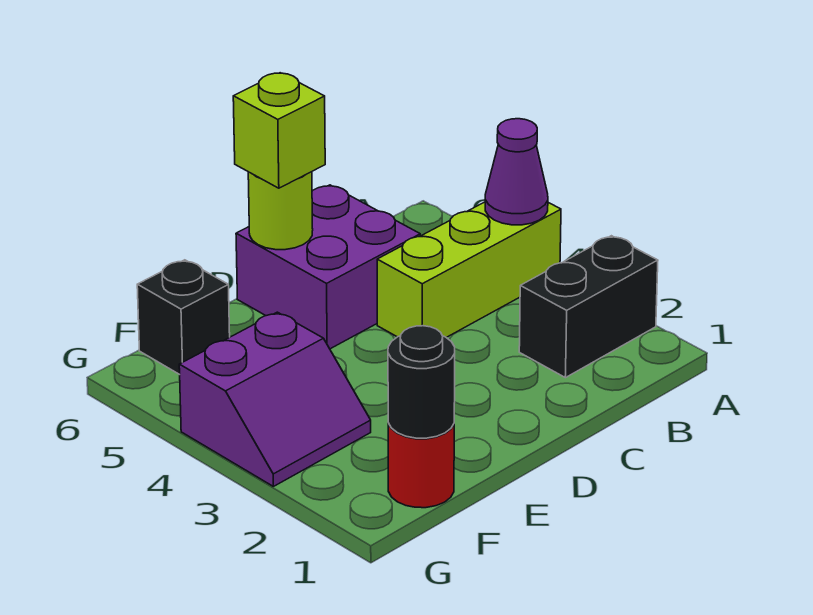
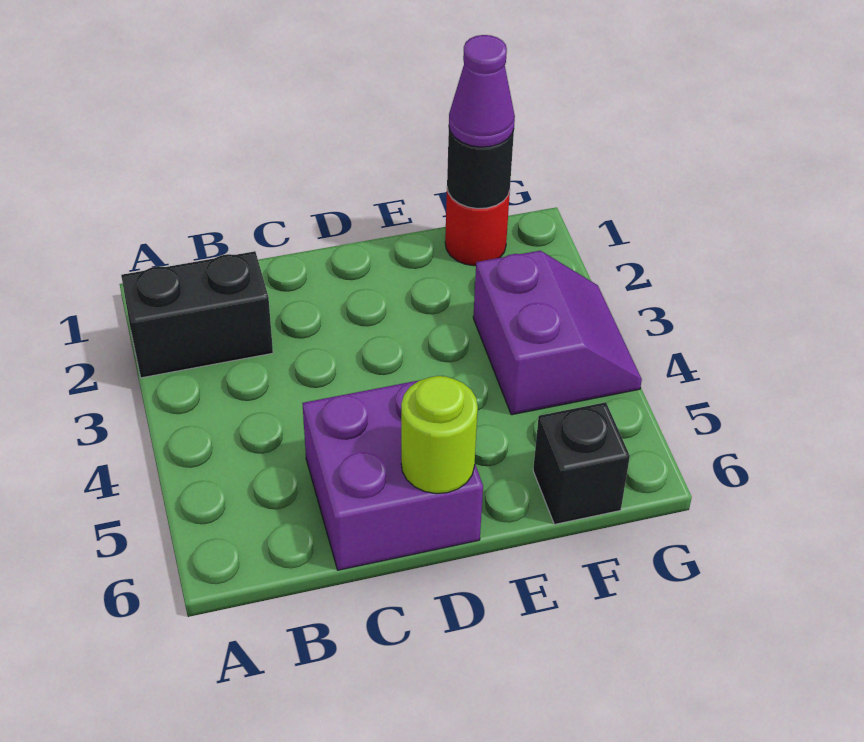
lime brick A4:C4 level 1 -> none
purple cone A4 level 2 -> purple cone F1 level 3
lime brick D6 level 3 -> none
purple slope F3:G4 level 1 top 4 -> purple slope F3:G4 level 1 top F

